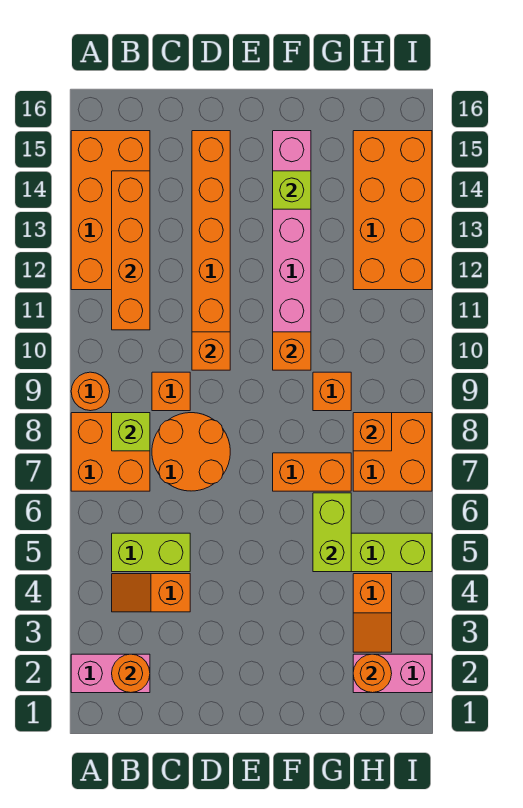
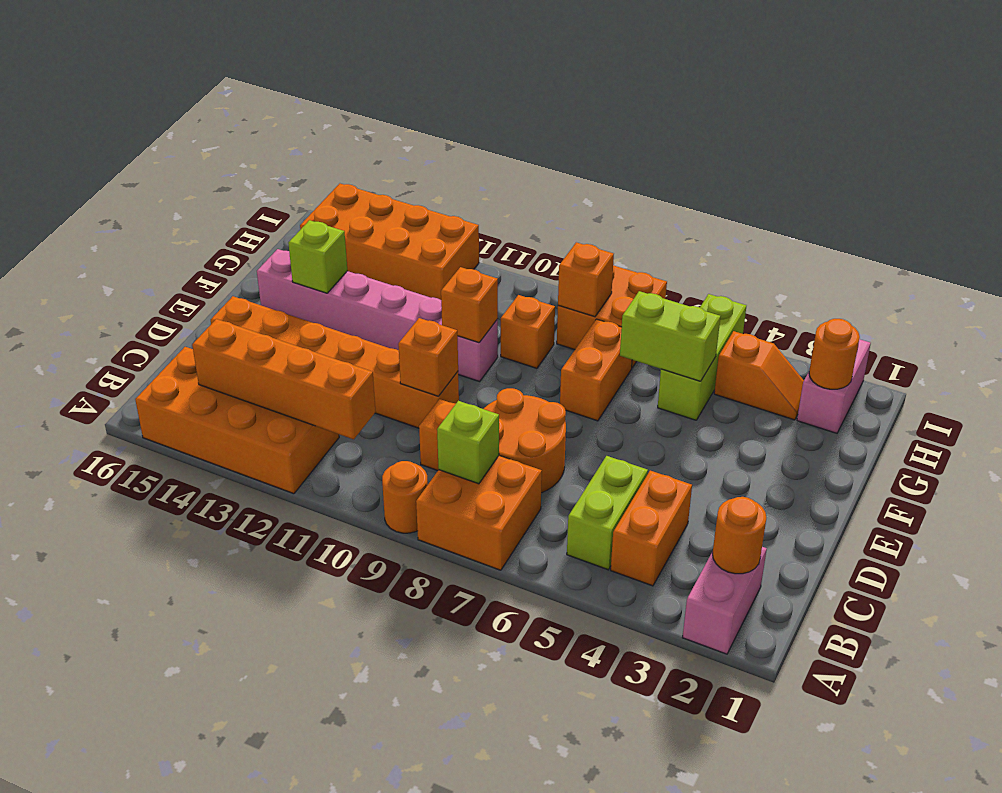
orange slope B4:C4 level 1 top C -> orange brick B4:C4 level 1

